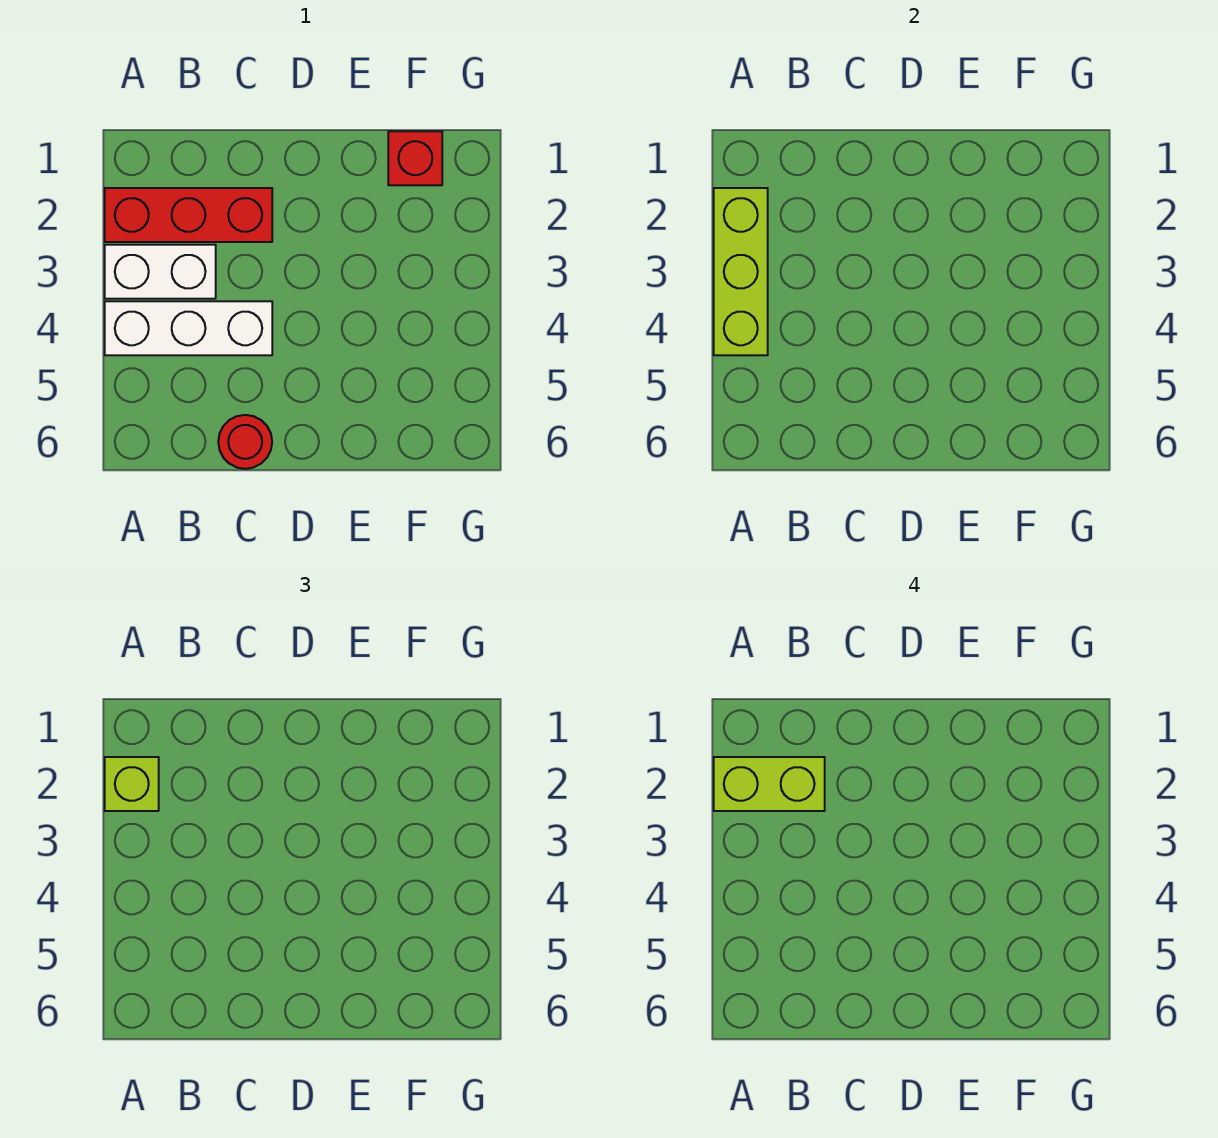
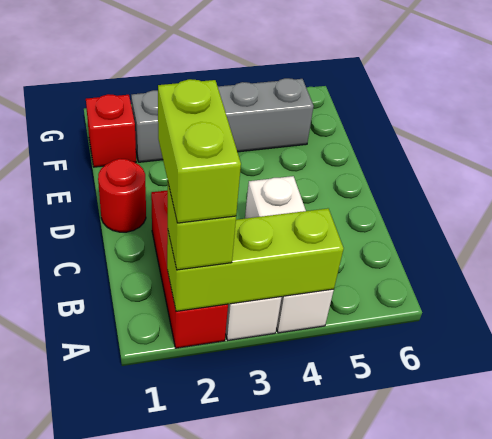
red round brick C6 level 1 -> red round brick D1 level 1
none -> grey brick F2:F5 level 1

